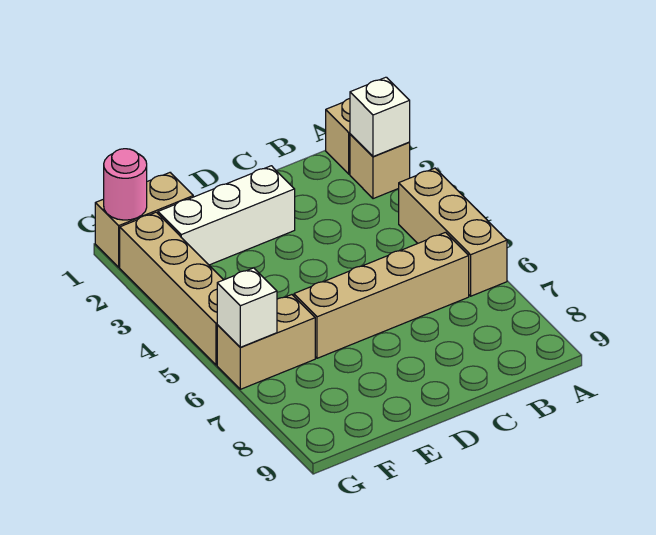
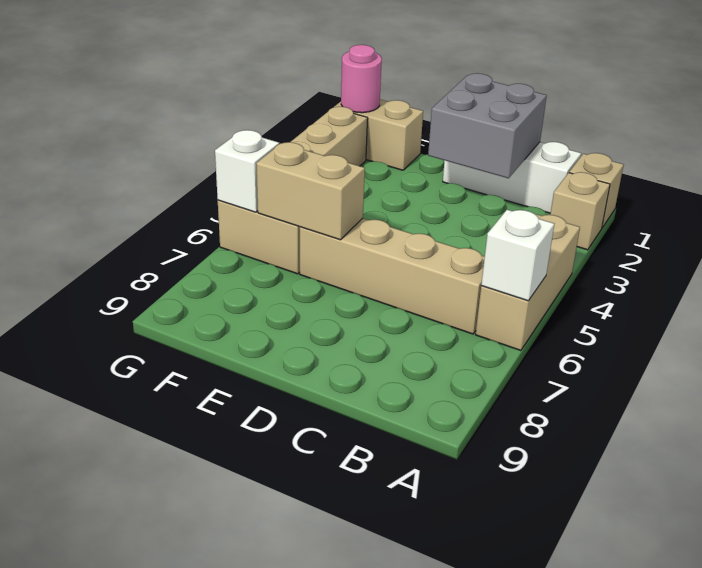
white brick A2 level 2 -> white brick A6 level 2
none -> grey brick C1:D2 level 2
white brick D2:F2 level 1 -> white brick B1:D1 level 1
none -> tan brick E6:F6 level 2

